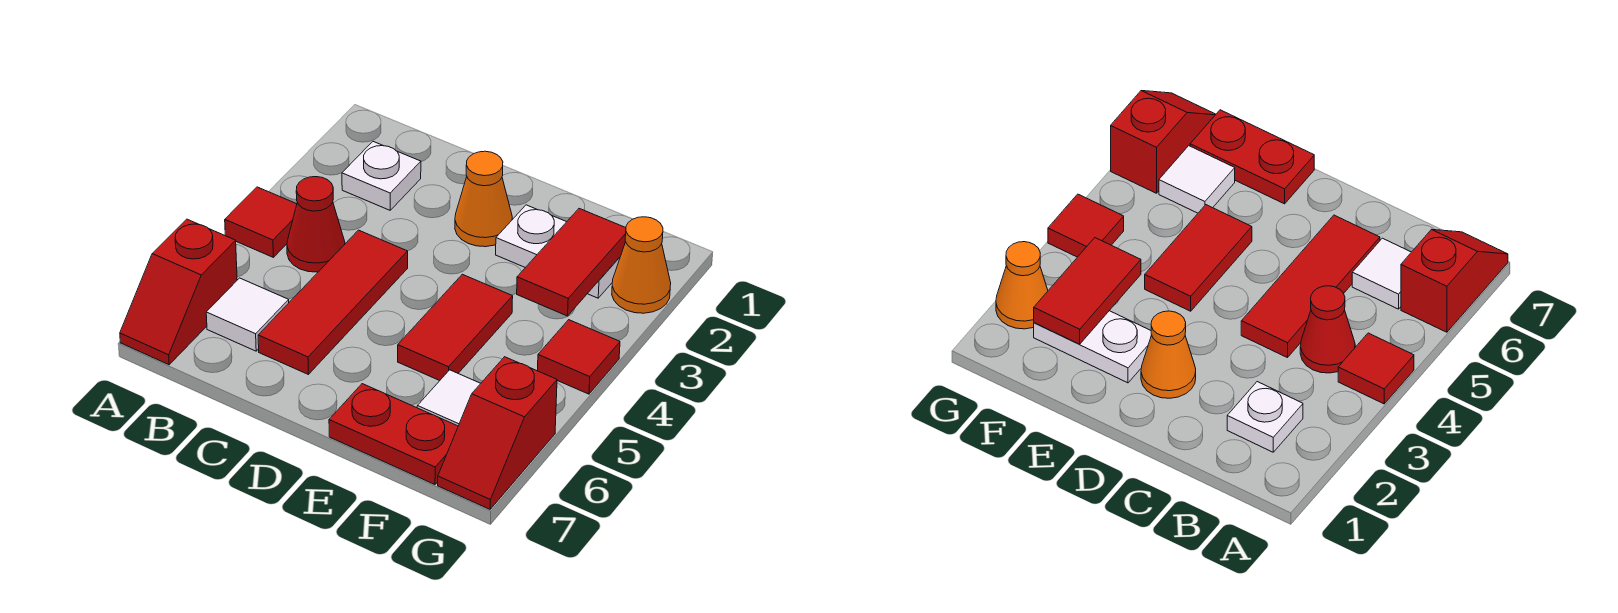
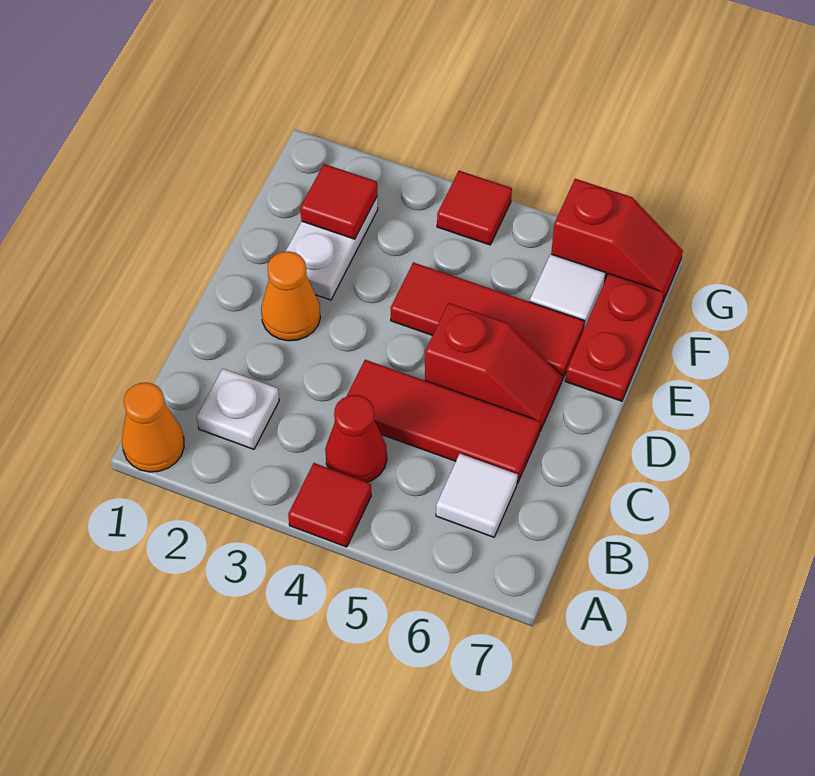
red slope A6:A7 level 1 top 6 -> red slope D5:D6 level 1 top 5
red tile E4:E5 level 1 -> red tile E4:E6 level 1
red tile F2:F3 level 2 -> red tile F2 level 2
orange cone G2 level 1 -> orange cone A1 level 1

